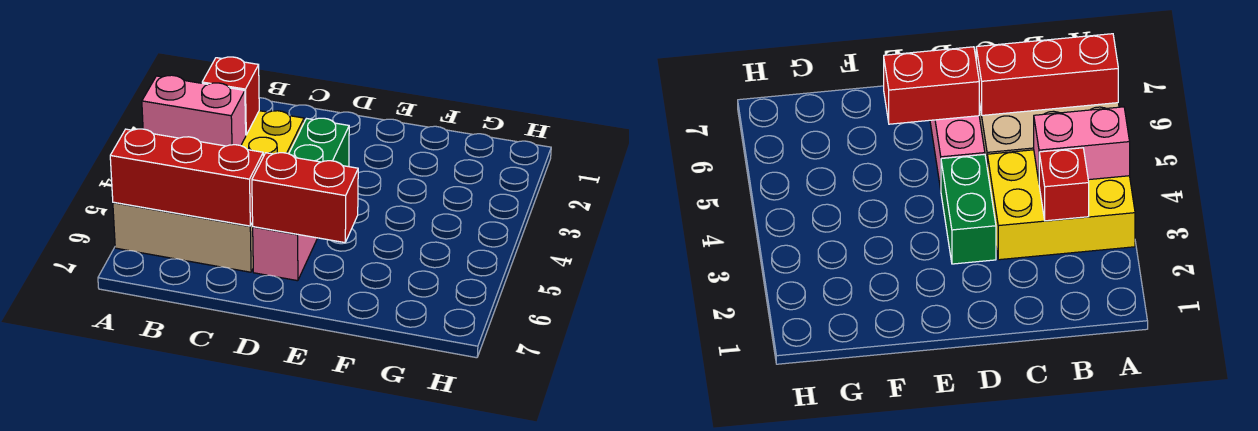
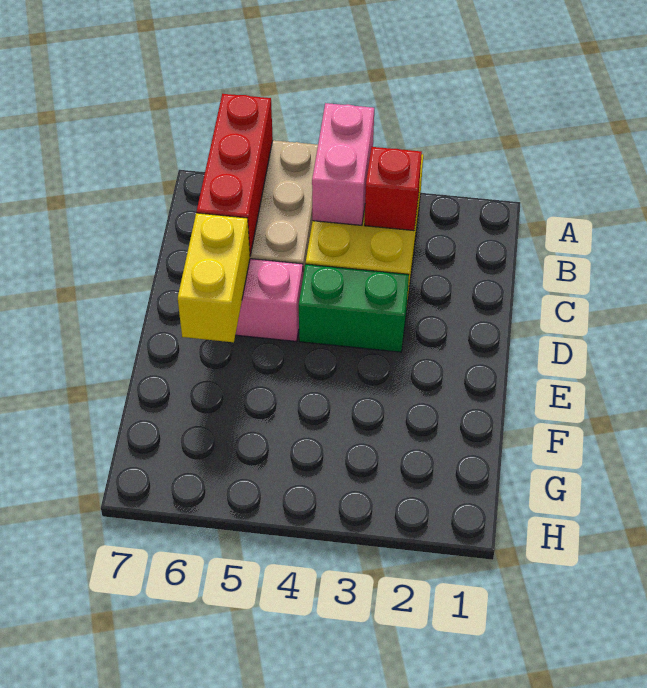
red brick D6:E6 level 2 -> yellow brick D6:E6 level 2

